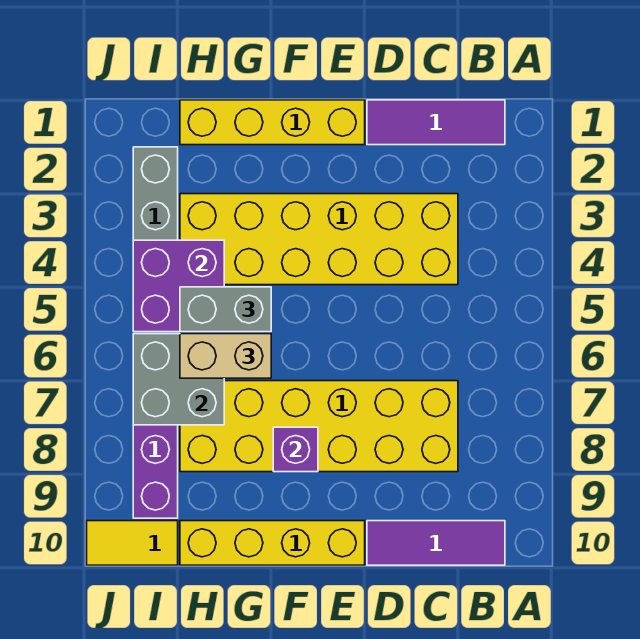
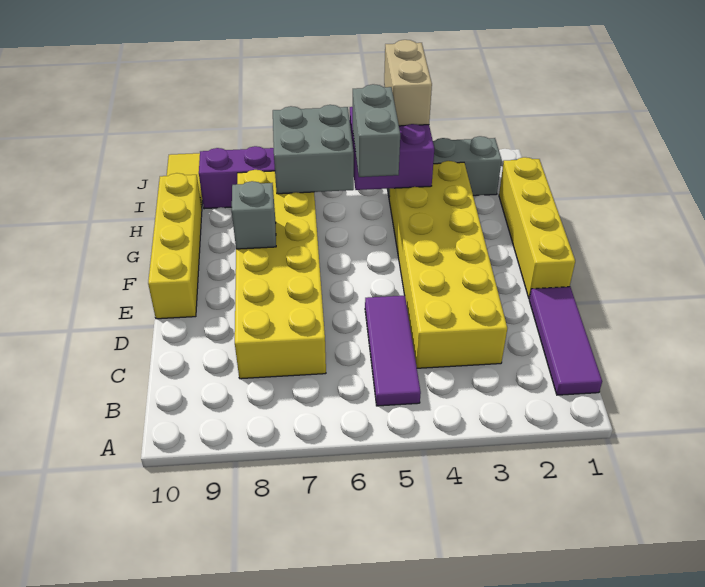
purple tile B10:D10 level 1 -> purple tile B5:D5 level 1
purple brick F8 level 2 -> grey brick F8 level 2
tan brick G6:H6 level 3 -> tan brick I4:J4 level 3

